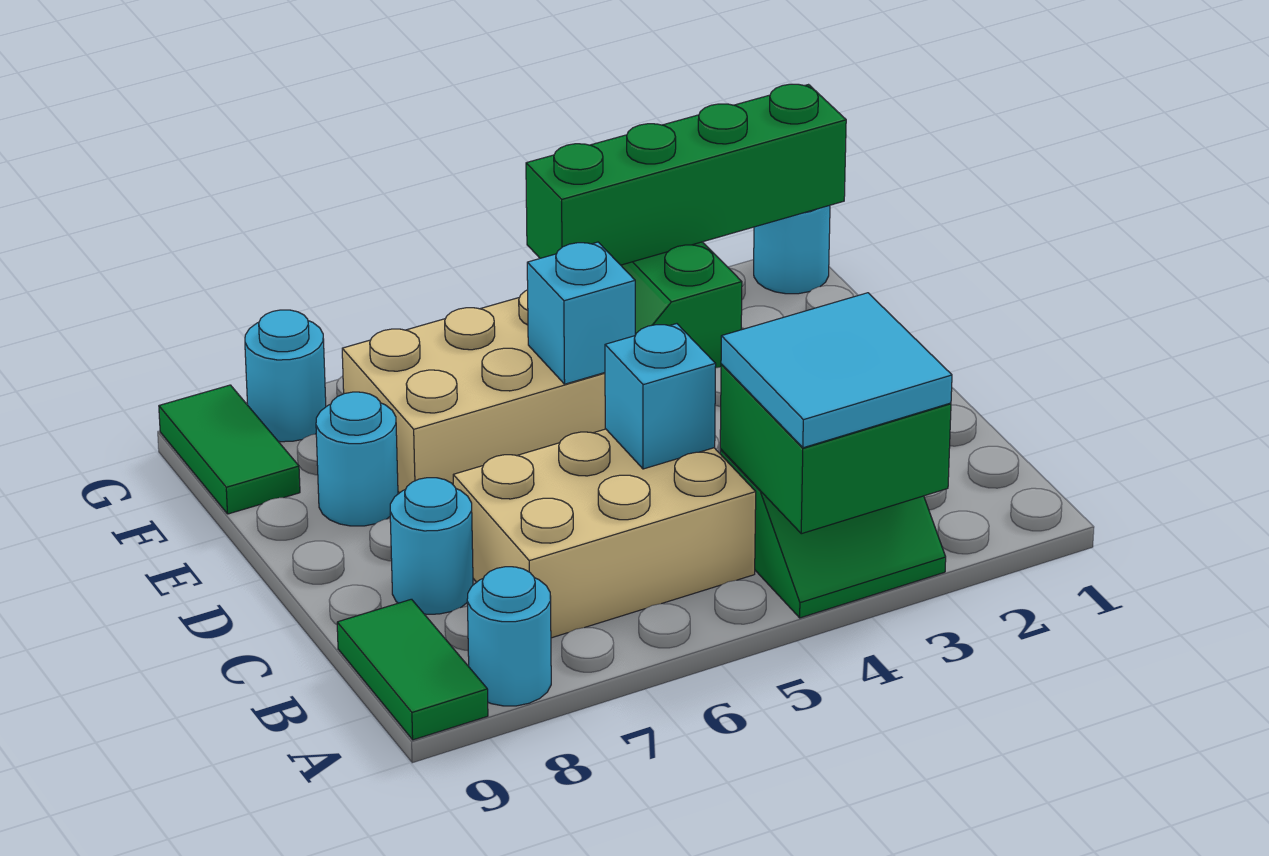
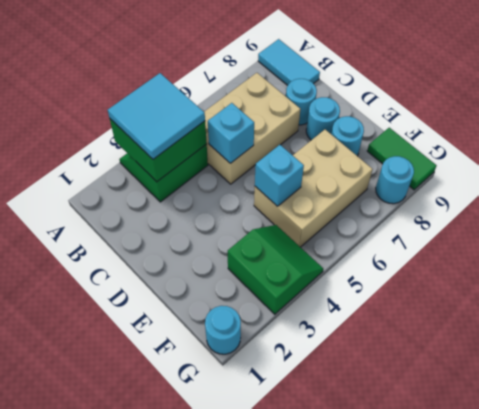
cyan round brick A8 level 1 -> cyan round brick D8 level 1
green tile A9:B9 level 1 -> cyan tile A9:B9 level 1
green brick G1:G4 level 2 -> none

